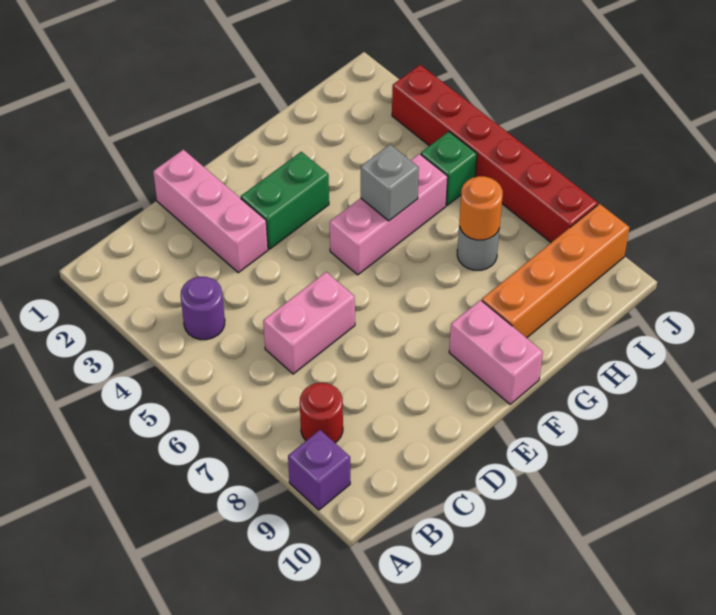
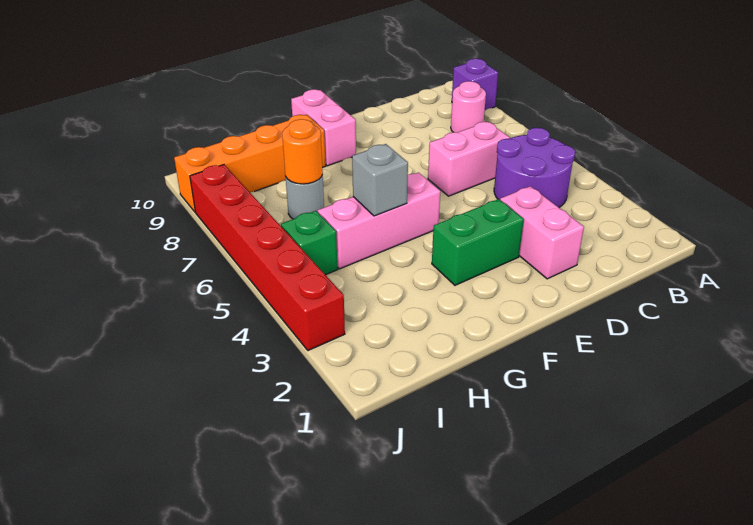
purple round brick B4 level 1 -> purple round brick B4:C5 level 1
red round brick B8 level 1 -> pink round brick B8 level 1
pink brick D1:D3 level 1 -> pink brick D2:D3 level 1

